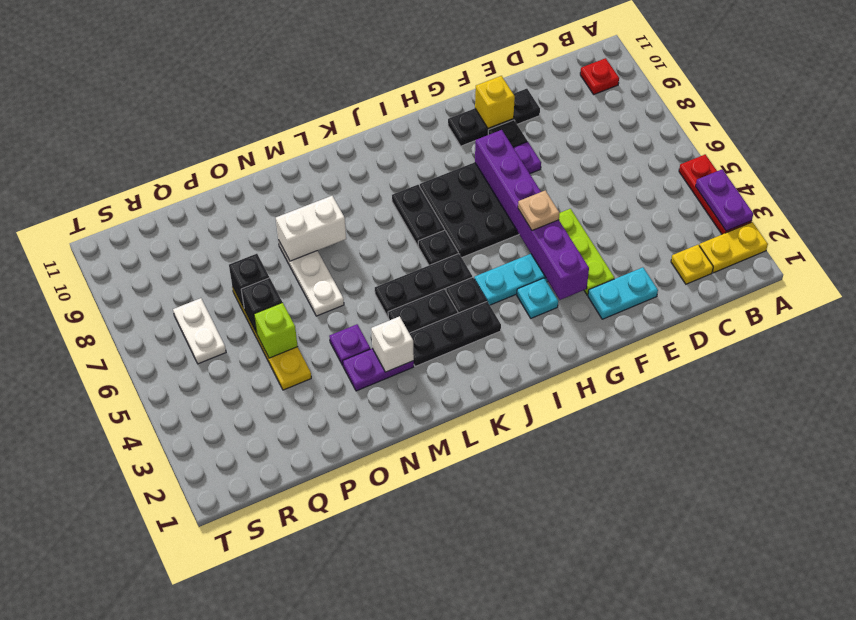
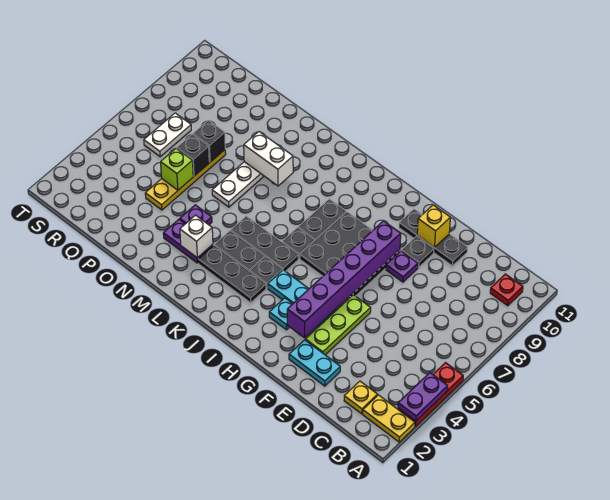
tan plate G5 level 3 -> none

